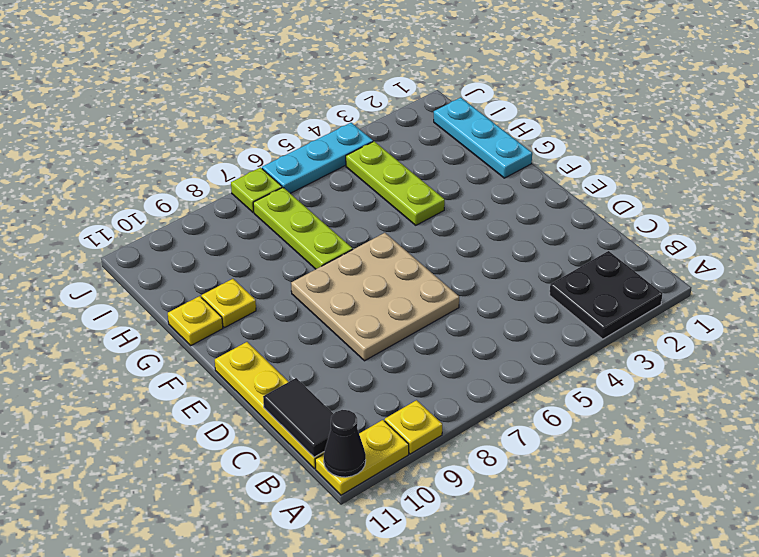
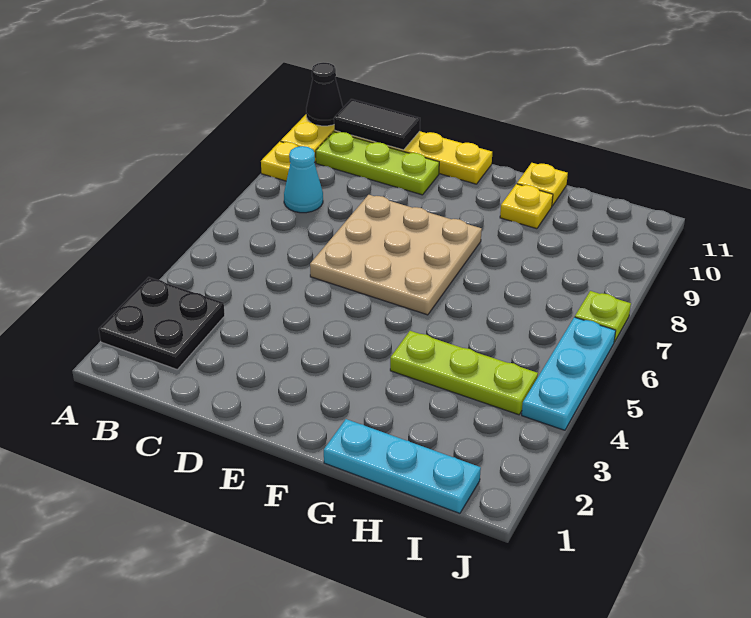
none -> cyan cone B8 level 1
lime plate G7:I7 level 1 -> lime plate B10:D10 level 1

